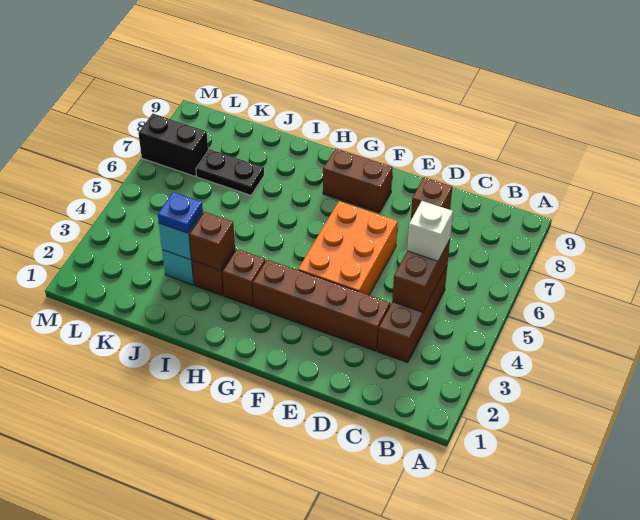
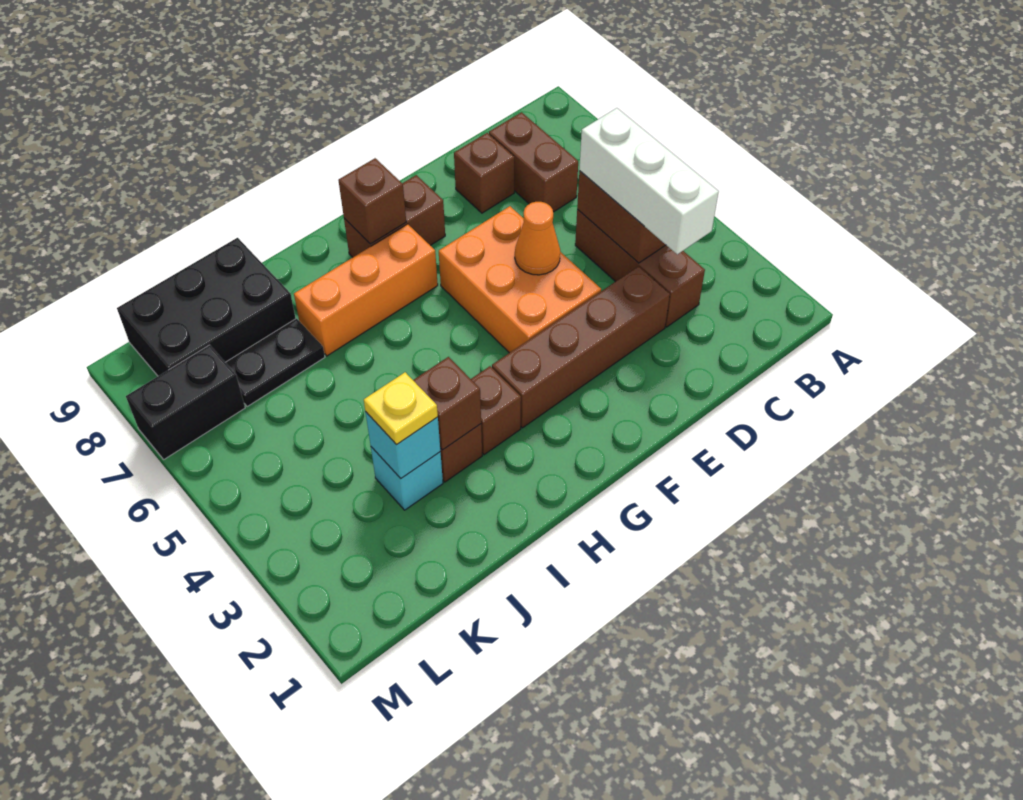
white brick C5 level 3 -> white brick C3:C5 level 3
none -> brown brick C7:C8 level 1
none -> orange cone E5 level 2
none -> orange brick G7:I7 level 1
none -> brown brick G8 level 2
blue plate J3 level 3 -> yellow plate J3 level 3
none -> black brick J8:L9 level 1

